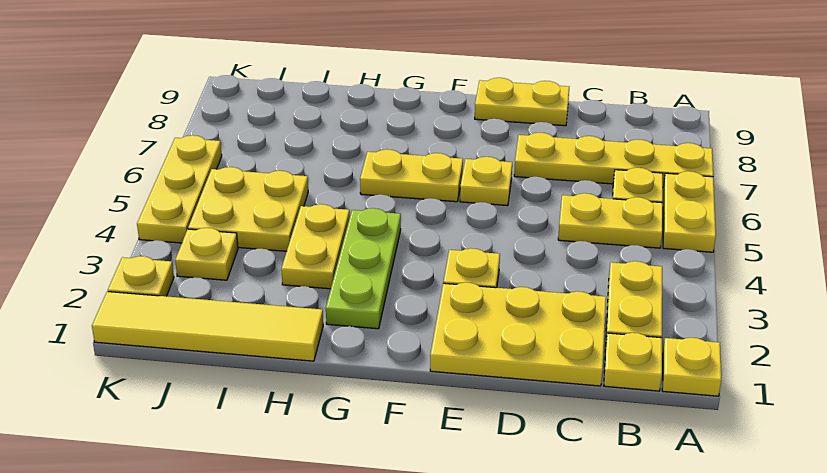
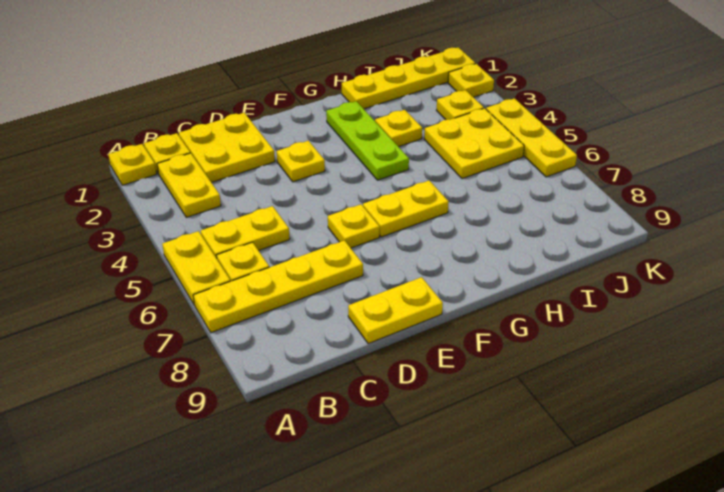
yellow plate C1:E2 level 1 -> yellow plate C1:D2 level 1
yellow tile H1:K1 level 1 -> yellow plate H1:K1 level 1
yellow plate H3:H4 level 1 -> yellow plate H3 level 1

